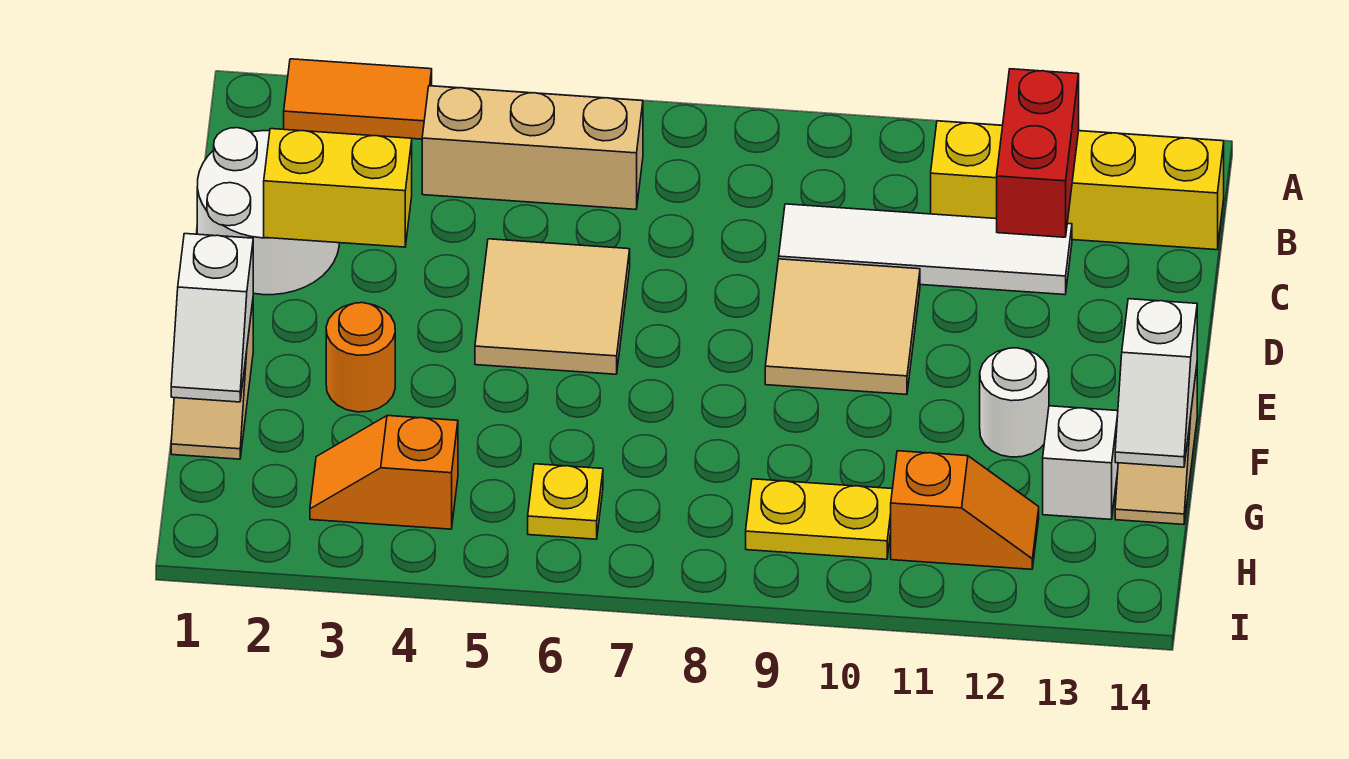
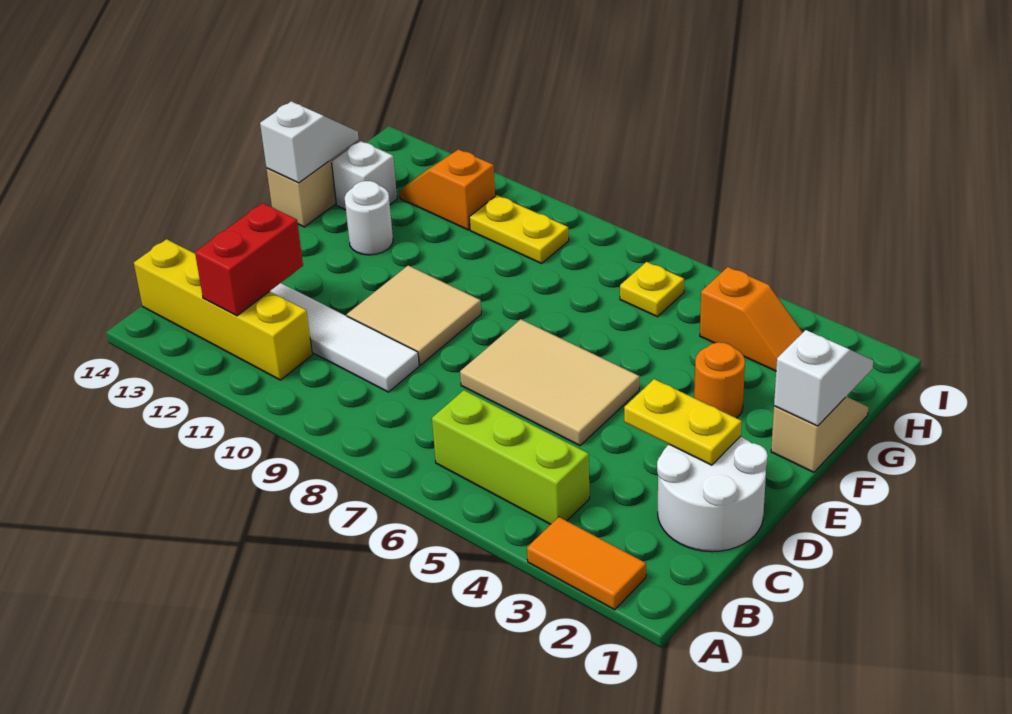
tan brick B4:B6 level 1 -> lime brick B4:B6 level 1
yellow brick D2:D3 level 2 -> yellow plate D2:D3 level 2
tan tile D5:E6 level 1 -> tan tile D5:E7 level 1

